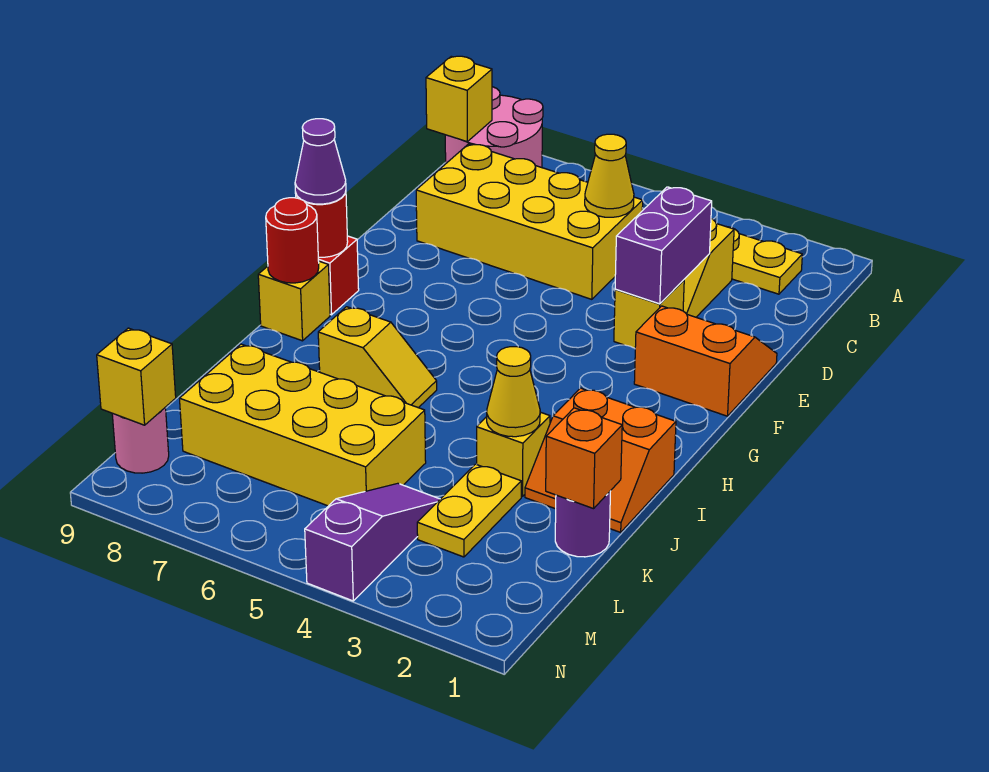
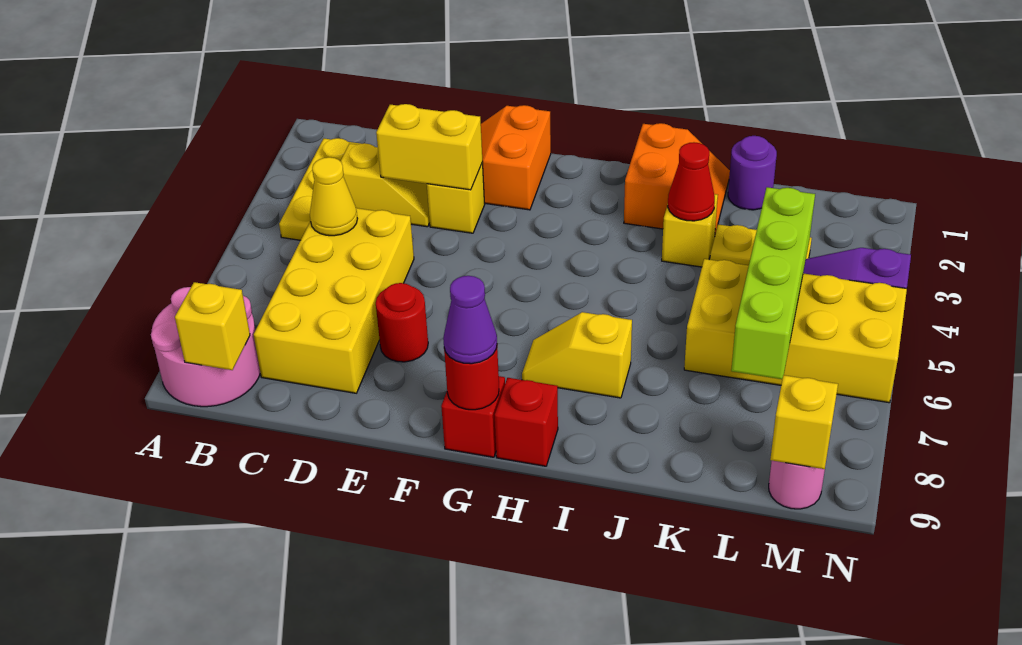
purple brick D3:E3 level 2 -> yellow brick D3:E3 level 2
yellow brick H9 level 1 -> red brick H9 level 1
red round brick H9 level 2 -> red round brick E7 level 1
yellow slope I6:I7 level 1 top 7 -> yellow slope H7:I7 level 1 top I
yellow cone J3 level 2 -> red cone J3 level 2
orange brick K1 level 2 -> none
yellow brick K5:L8 level 1 -> yellow brick K5:N6 level 1
none -> lime brick L4:L7 level 2

